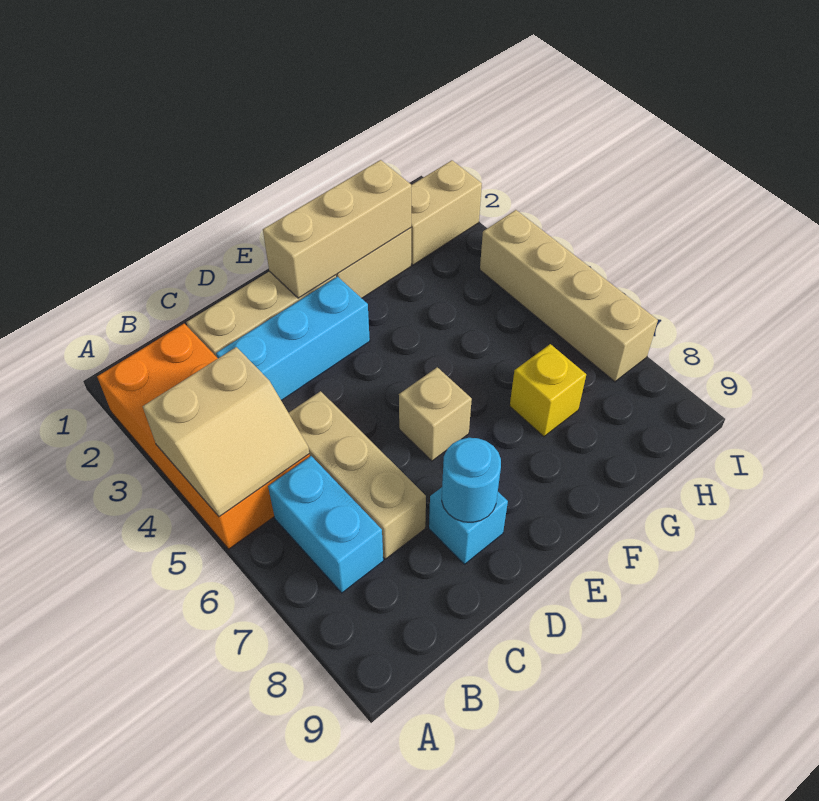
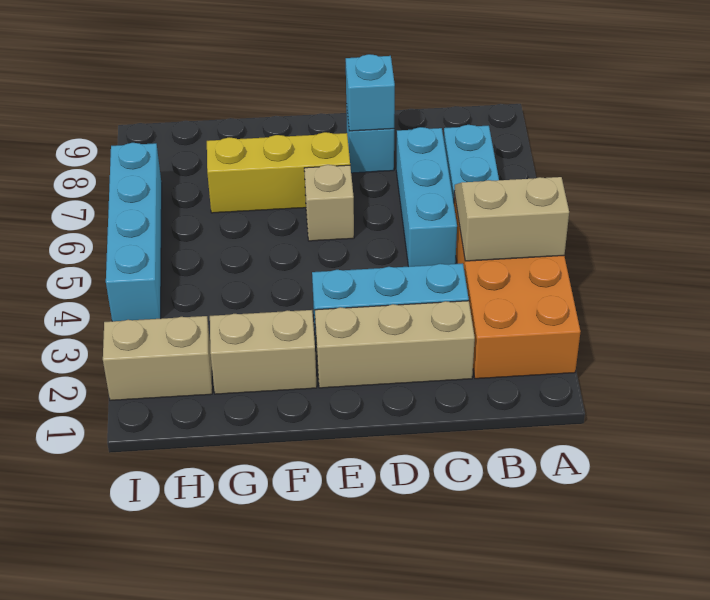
tan brick C5:C7 level 1 -> cyan brick C5:C7 level 1
cyan round brick D8 level 2 -> cyan brick D8 level 2
tan brick E2:G2 level 2 -> none
yellow brick G7 level 1 -> yellow brick E7:G7 level 1
tan brick I4:I7 level 1 -> cyan brick I4:I7 level 1

